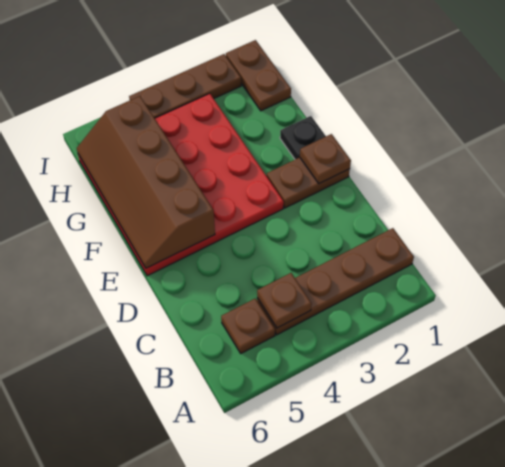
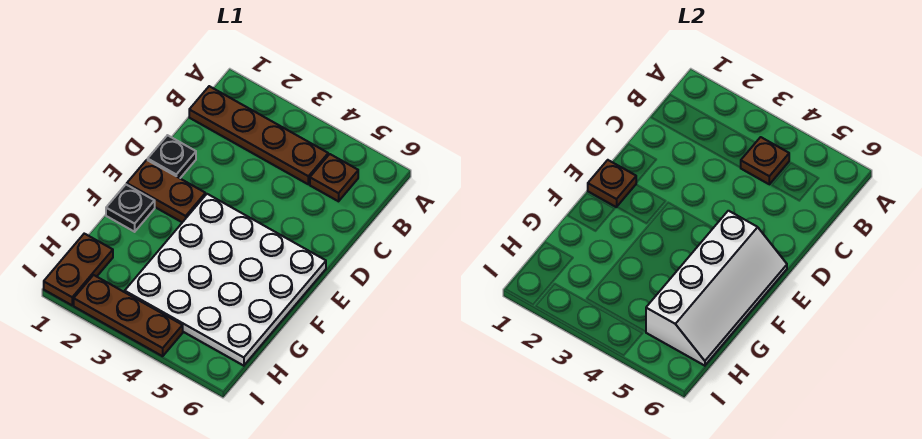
none -> black plate D1 level 1
red plate E3:H6 level 1 -> white plate E3:H6 level 1
brown slope E5:H6 level 2 top 5 -> white slope E5:H6 level 2 top 5

